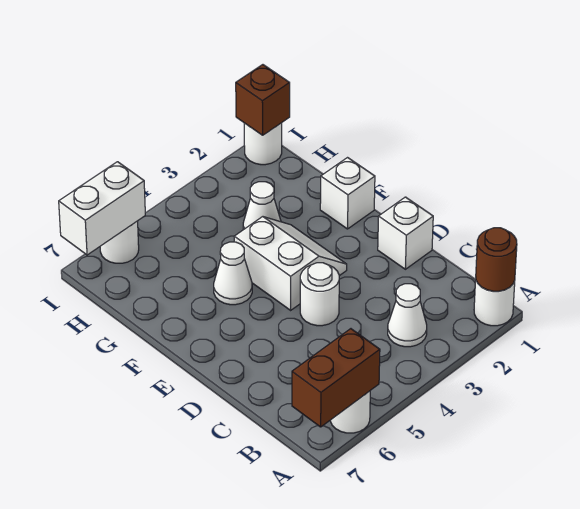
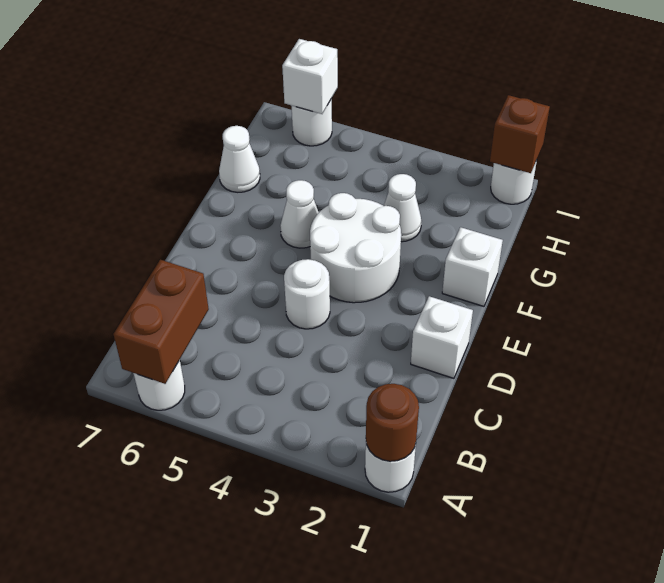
brown brick A6:A7 level 2 -> brown brick A6:B6 level 2
white cone B3 level 1 -> white cone G7 level 1
white slope E3:F4 level 1 top 4 -> white round brick E3:F4 level 1
white brick I6:I7 level 2 -> white brick I6 level 2

